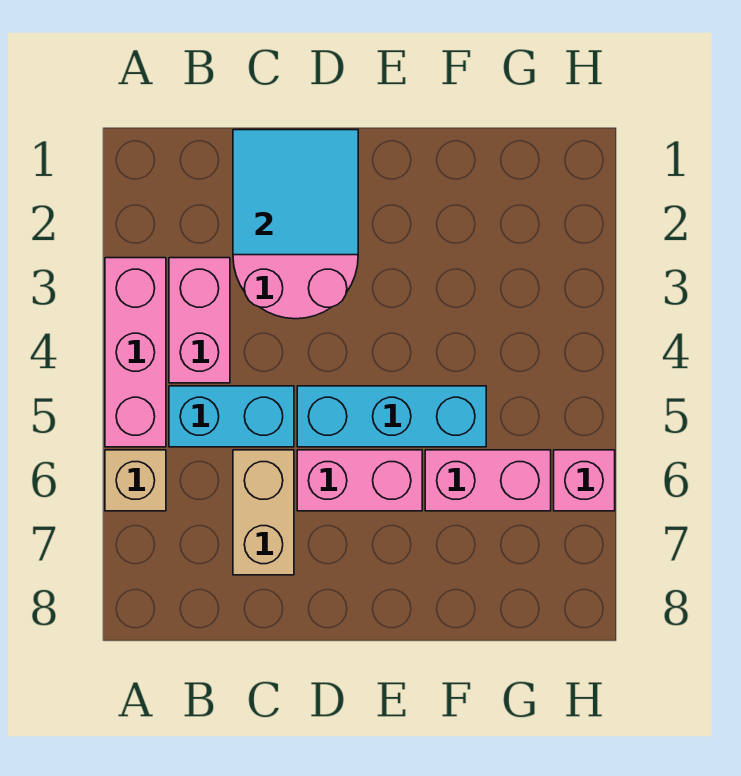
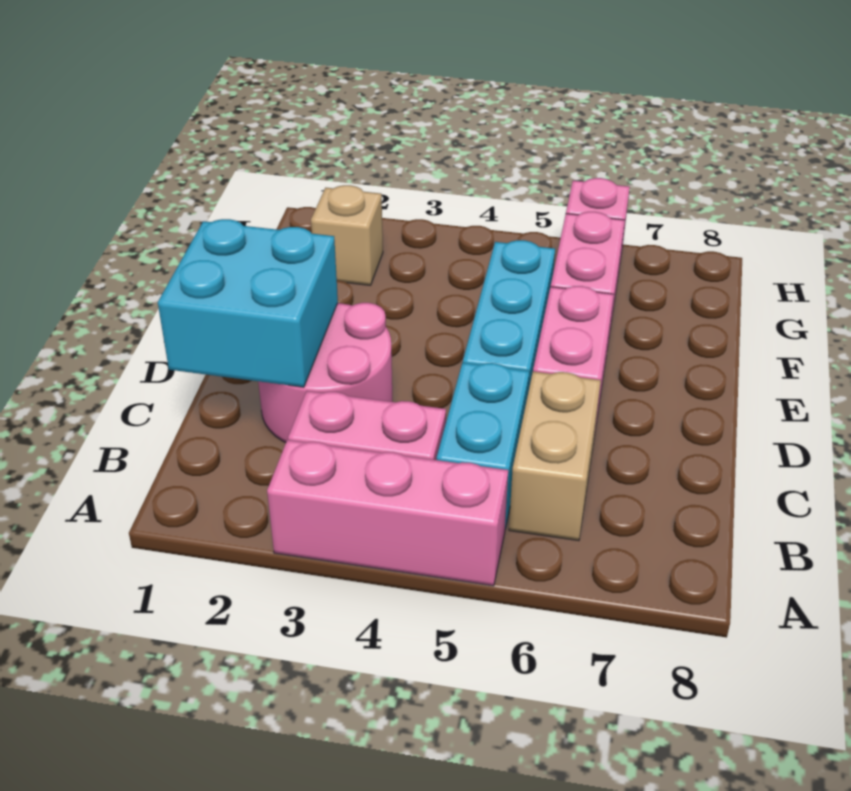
tan brick A6 level 1 -> tan brick G2 level 1
cyan tile C1:D2 level 2 -> cyan brick C1:D2 level 2
tan brick C6:C7 level 1 -> tan brick B6:C6 level 1

